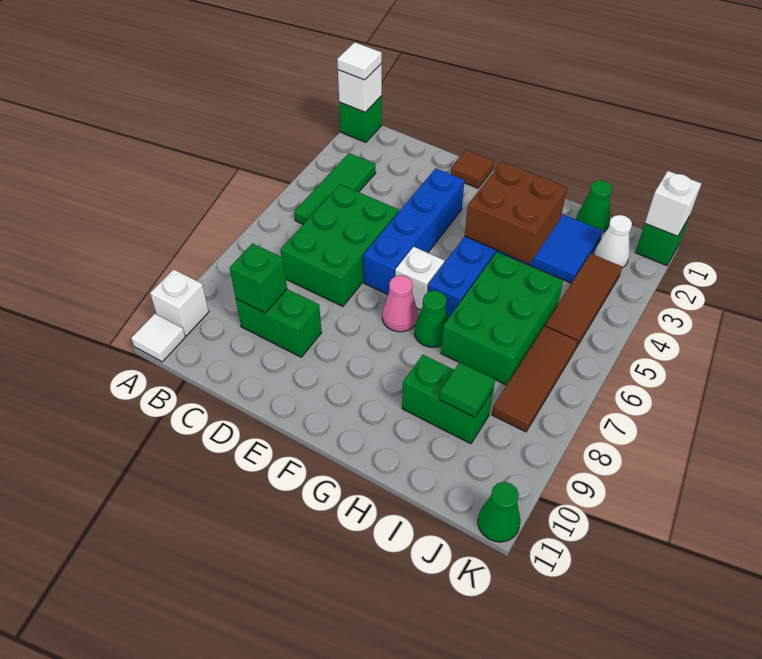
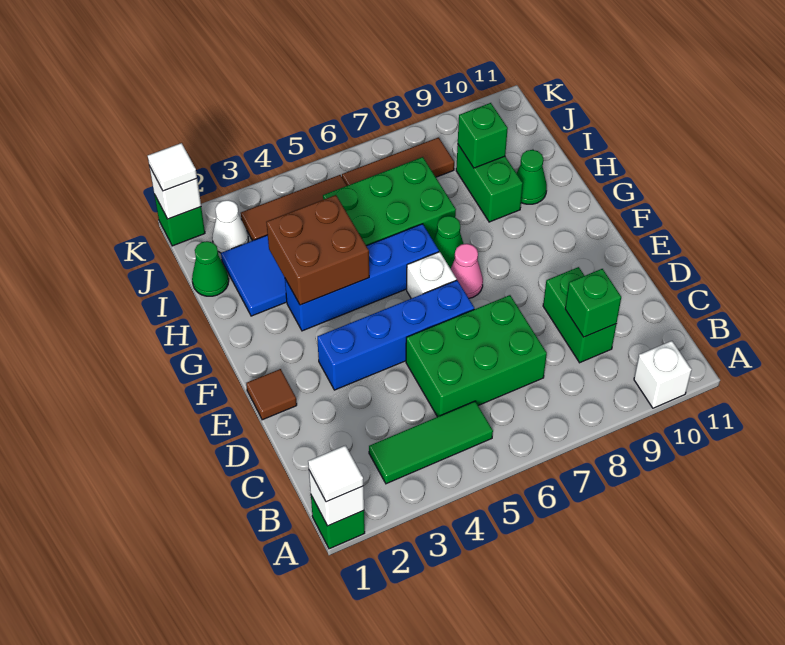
white tile A11 level 1 -> white tile K1 level 3
green tile I9 level 2 -> green brick I9 level 2
green cone K11 level 1 -> green cone H10 level 1

